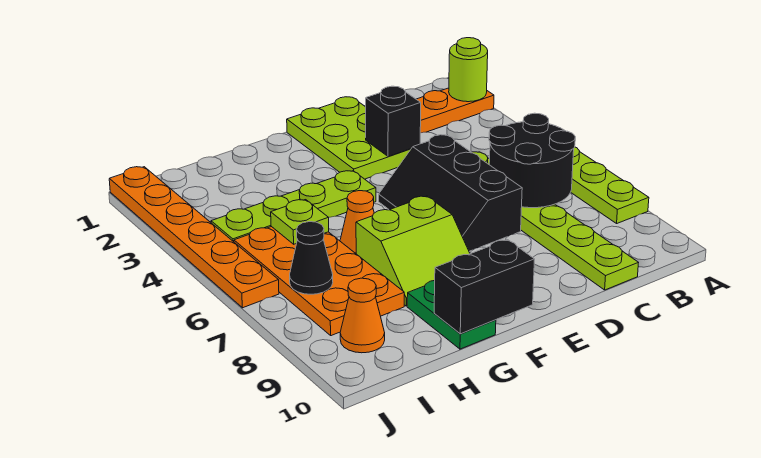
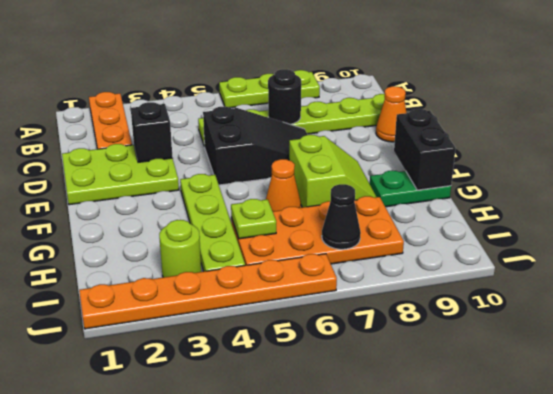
lime round brick A2 level 2 -> lime round brick I3 level 1
black round brick B6:C7 level 2 -> black round brick C7 level 2
black slope D5:E7 level 1 top D -> black slope D5:E7 level 1 top 5
orange cone I9 level 1 -> orange cone D10 level 1

